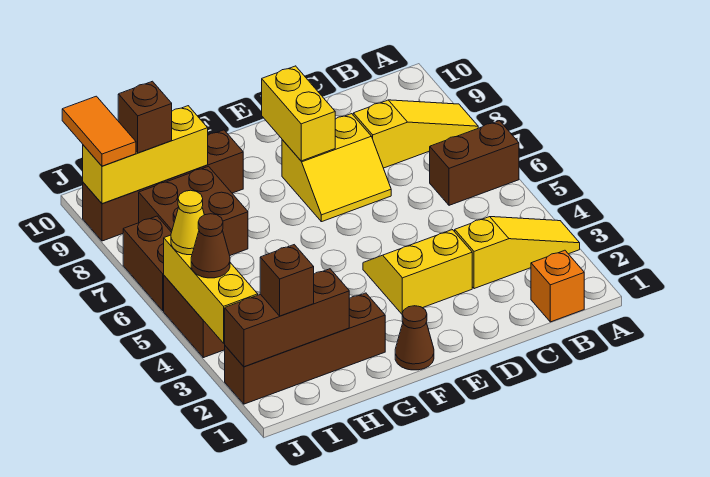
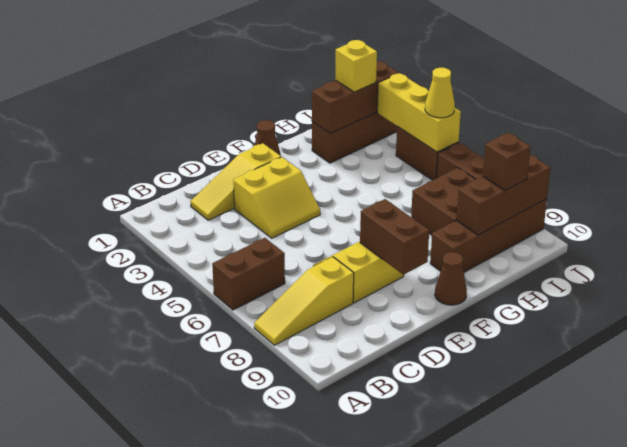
yellow slope A3:C3 level 1 top C -> yellow slope C2:E2 level 1 top E
orange brick B1 level 1 -> none
yellow brick E8:E9 level 2 -> brown brick E8:E9 level 2
brown brick G2:J2 level 1 -> brown brick H2:J2 level 1
yellow brick H9:J9 level 2 -> brown brick H9:J9 level 2
brown brick I2 level 3 -> yellow brick I2 level 3
brown cone J4 level 3 -> brown cone F10 level 1
orange tile J9:J10 level 3 -> none

